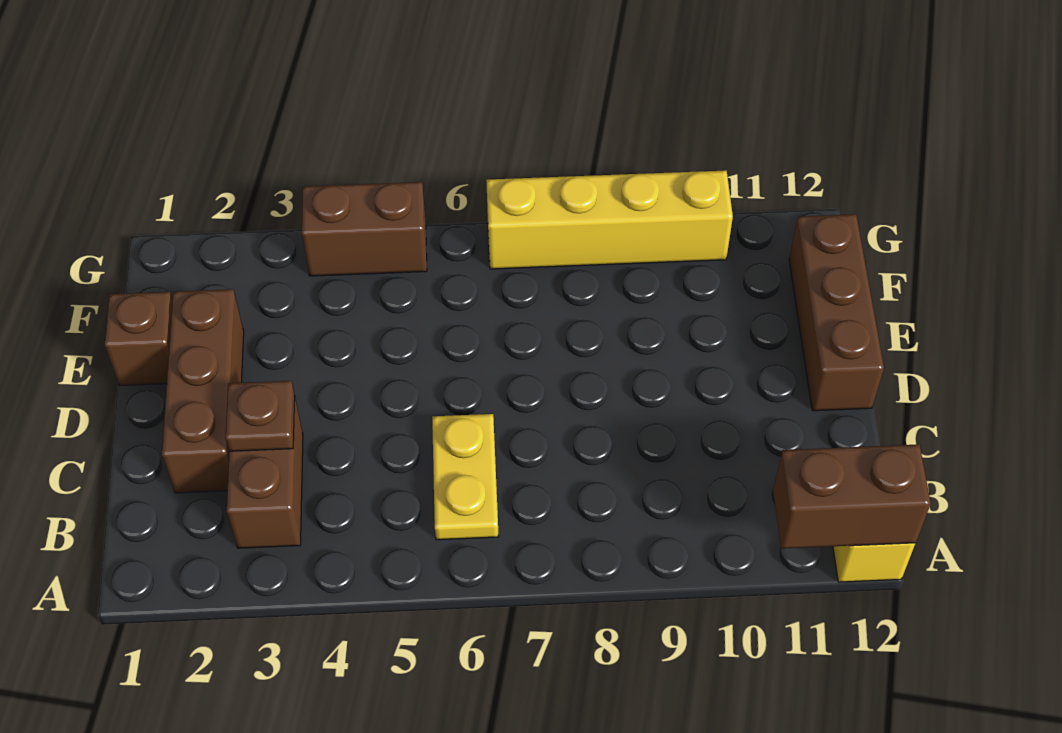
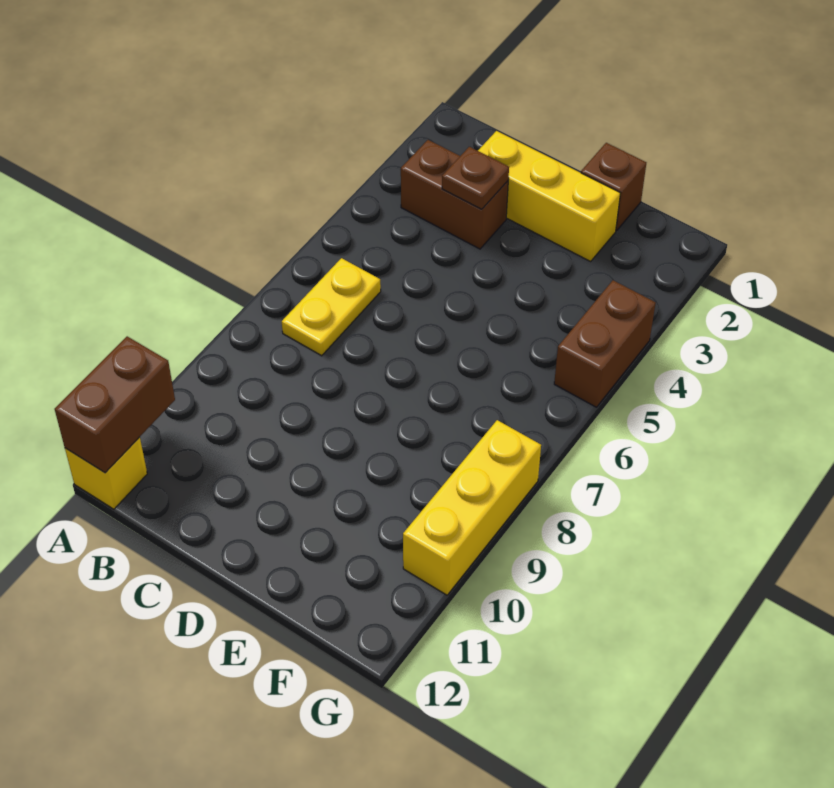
yellow plate B6:C6 level 1 -> yellow plate B6:B7 level 1
brown brick C2:E2 level 1 -> yellow brick C2:E2 level 1
brown brick D12:F12 level 1 -> none
yellow brick G7:G10 level 1 -> yellow brick G8:G10 level 1

